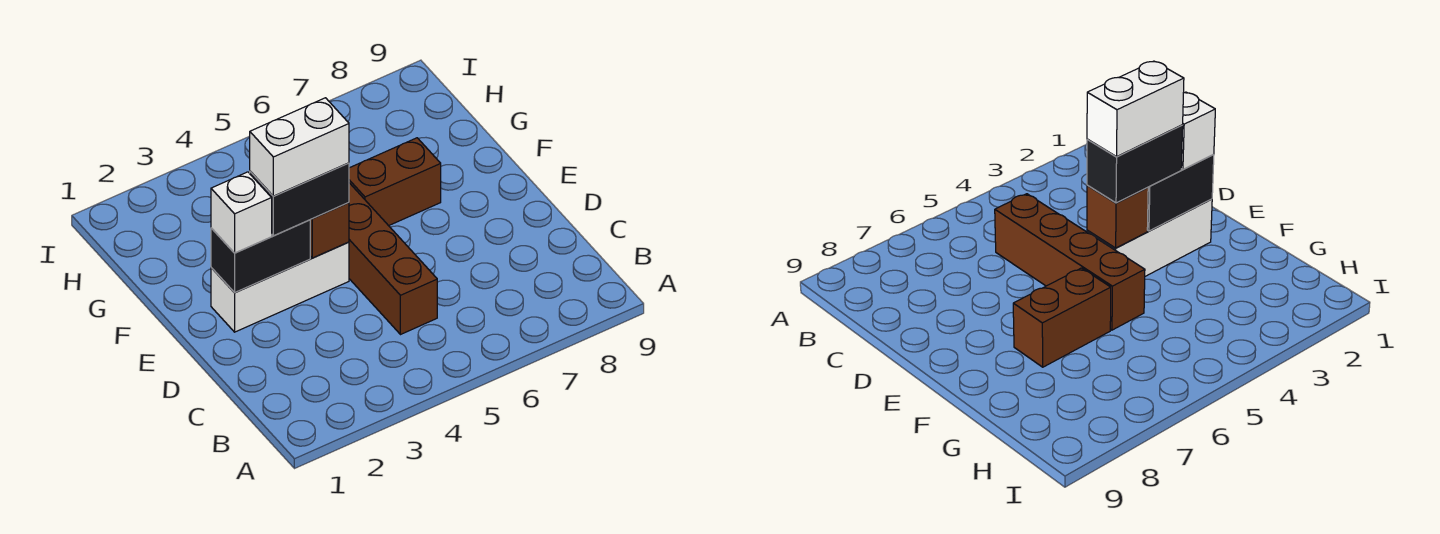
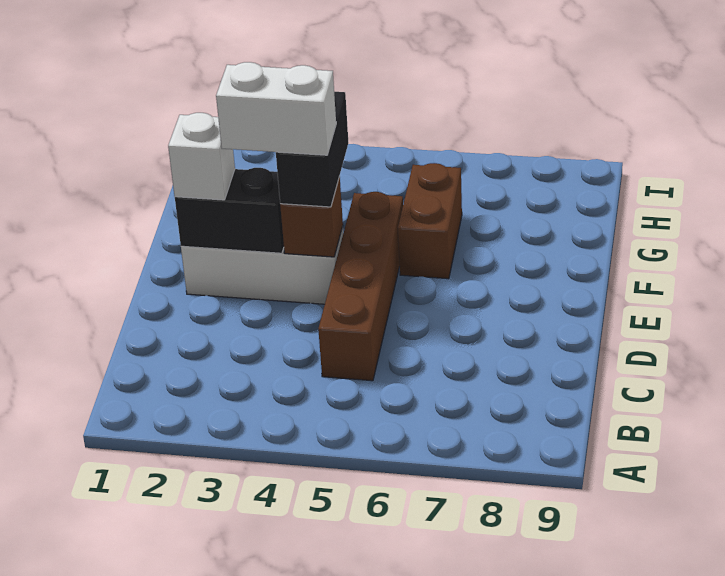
black brick E3:E4 level 3 -> black brick E4:F4 level 3
brown brick F6:F7 level 1 -> brown brick F6:G6 level 1

